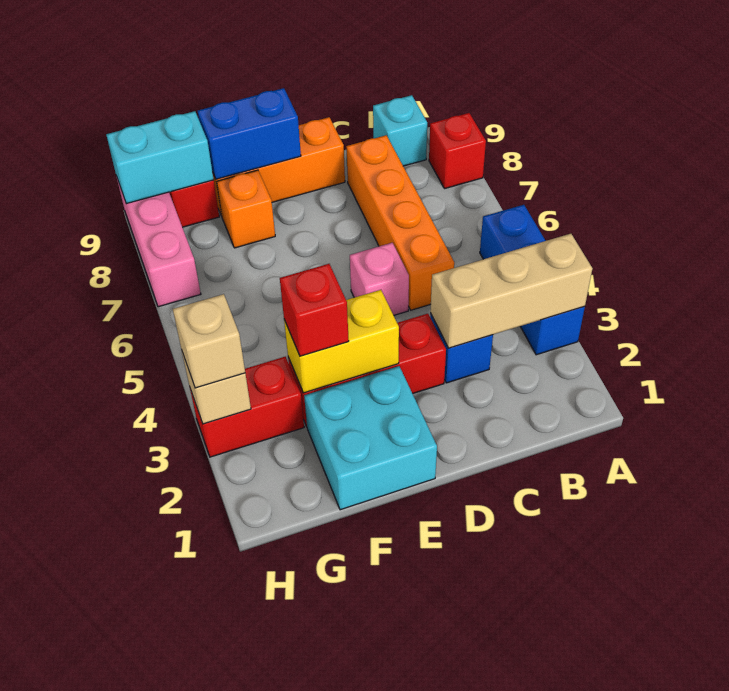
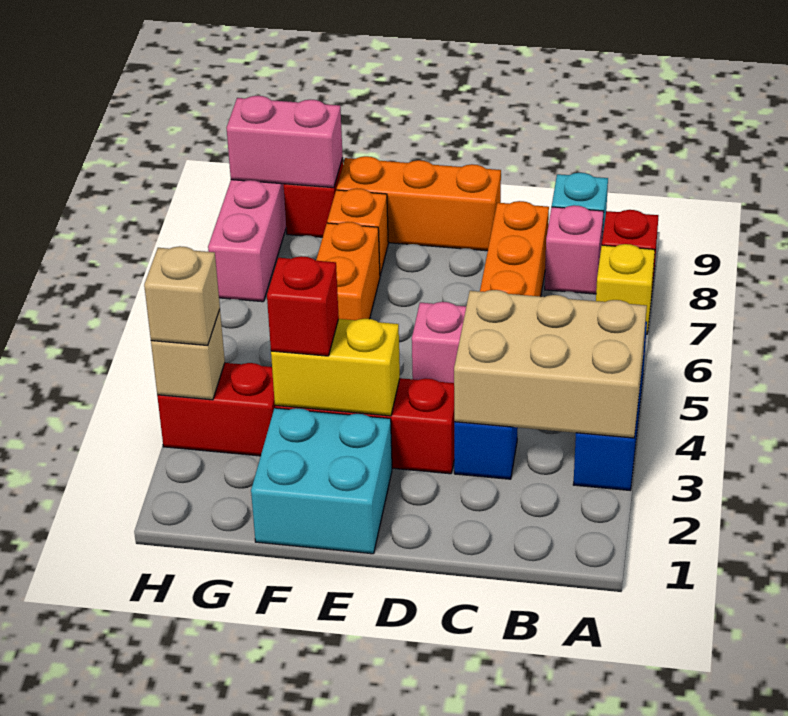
tan brick A3:C3 level 2 -> tan brick A3:C4 level 2
none -> yellow brick A7 level 1
none -> pink brick B8 level 1
blue brick E9:F9 level 2 -> none
none -> orange brick F6:F7 level 1
cyan brick G9:H9 level 2 -> pink brick G9:H9 level 2

